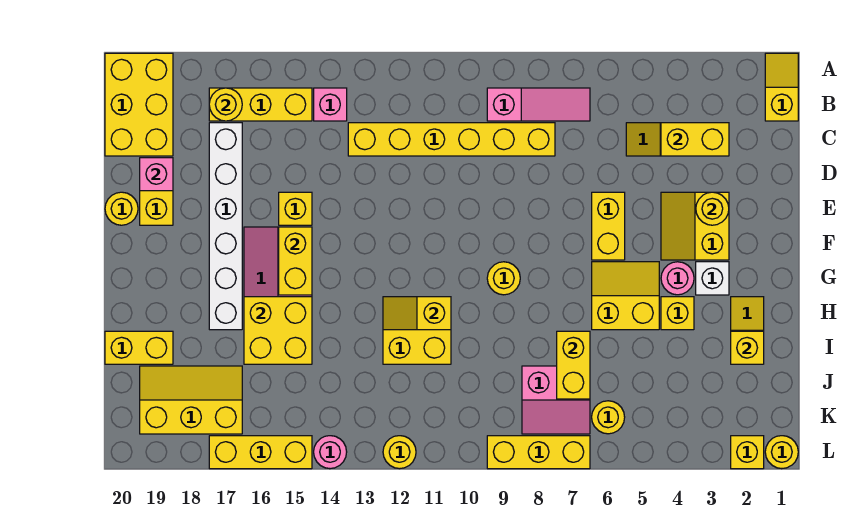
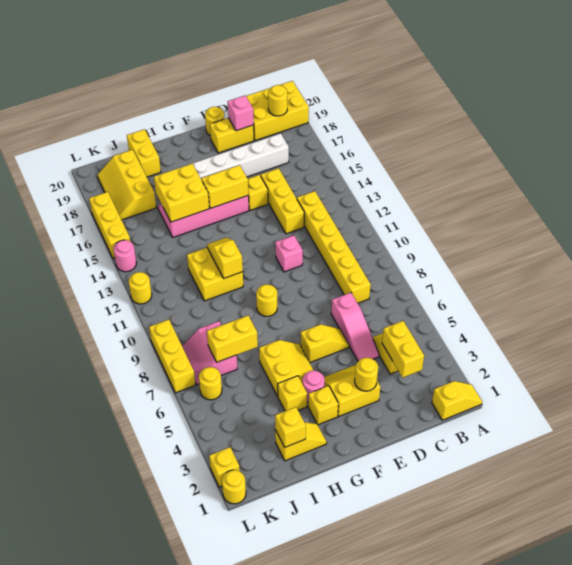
pink slope B7:B9 level 1 top 9 -> pink slope D5:D7 level 1 top 7
pink brick B14 level 1 -> pink brick E11 level 1
yellow brick B15:B17 level 1 -> yellow brick D13:D15 level 1
yellow round brick B17 level 2 -> yellow round brick B19 level 2
yellow brick E6:F6 level 1 -> yellow slope E6:F6 level 1 top F
white brick G3 level 1 -> yellow brick G3 level 1
yellow slope J17:K19 level 1 top K -> yellow slope J17:K19 level 1 top J

